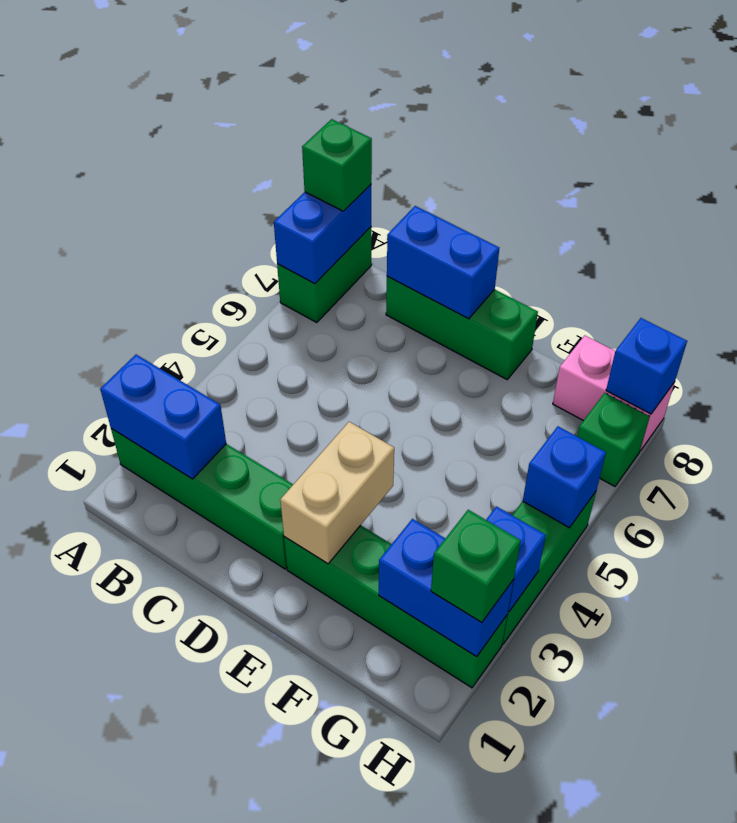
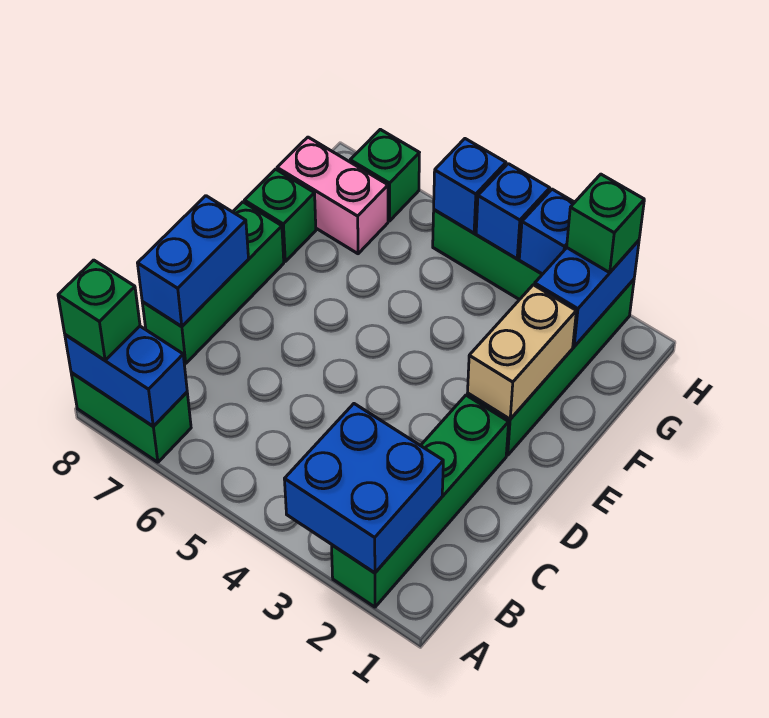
blue brick A2:B2 level 2 -> blue brick A2:B3 level 2
tan brick E2:E3 level 2 -> tan brick E2:F2 level 2
none -> green brick F8 level 1
pink brick G8:H8 level 1 -> pink brick G7:G8 level 1
blue brick H8 level 2 -> blue brick H4 level 2

